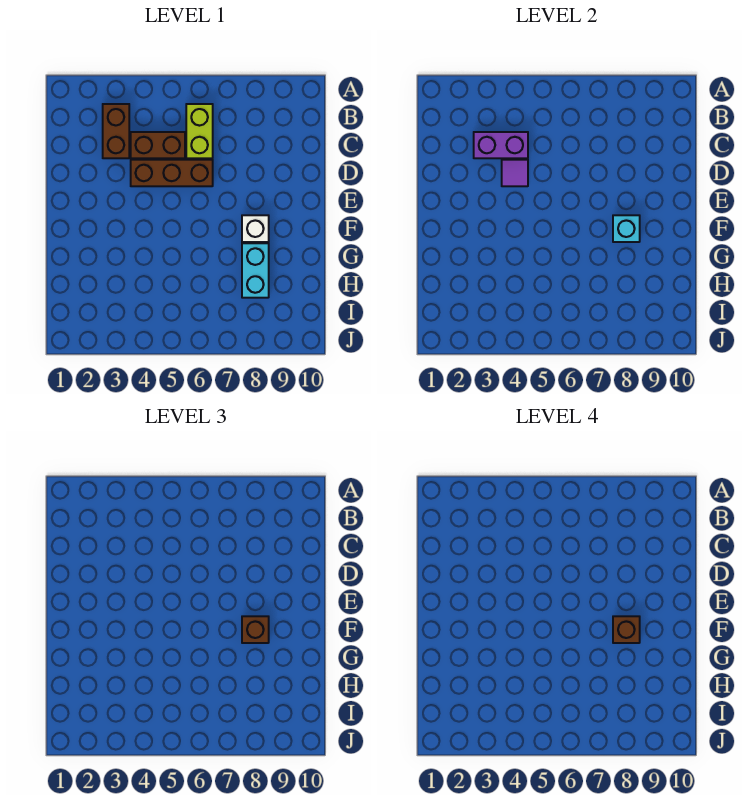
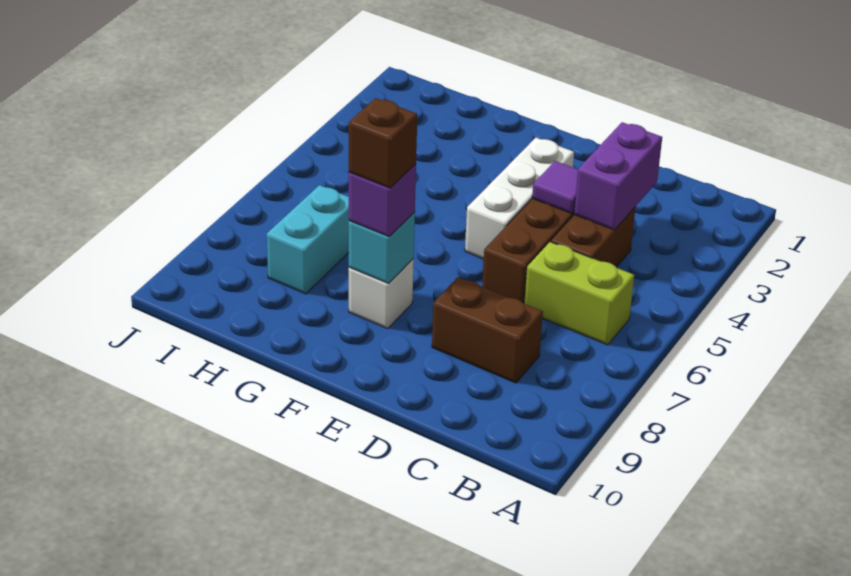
brown brick B3:C3 level 1 -> brown brick C8:D8 level 1
none -> white brick E3:E5 level 1
brown brick F8 level 3 -> purple brick F8 level 3
cyan brick G8:H8 level 1 -> cyan brick H7:H8 level 1

